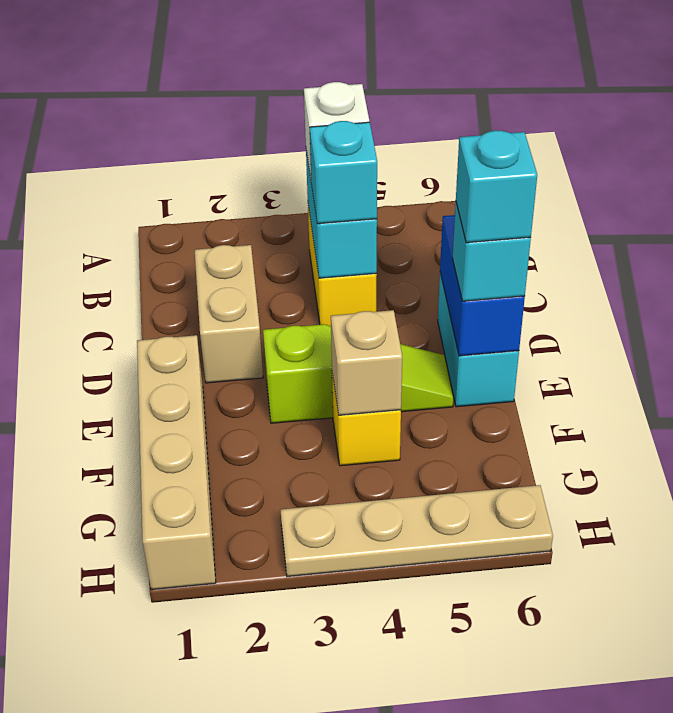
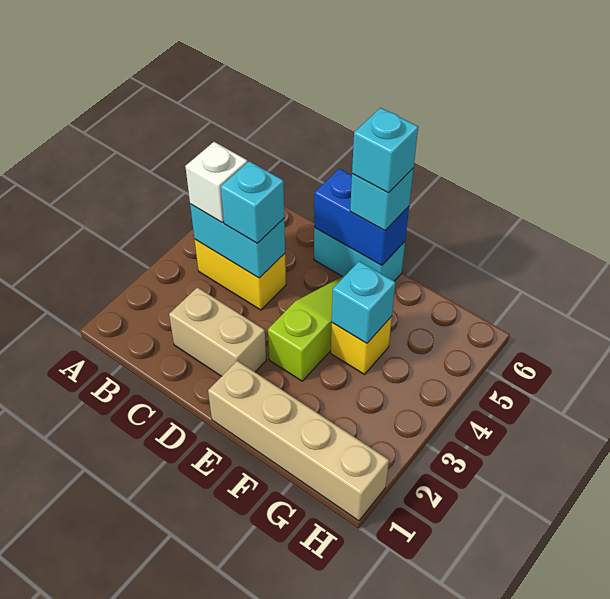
tan brick F4 level 2 -> cyan brick F4 level 2
tan plate H3:H6 level 1 -> none

